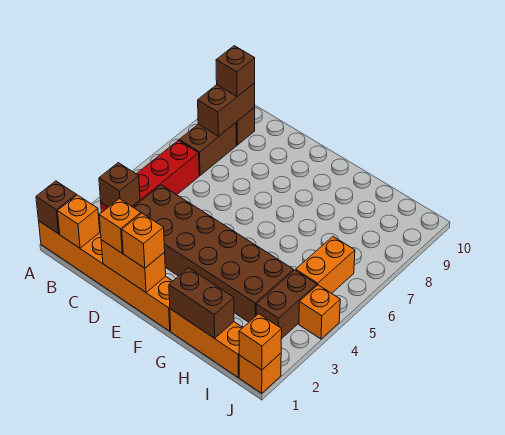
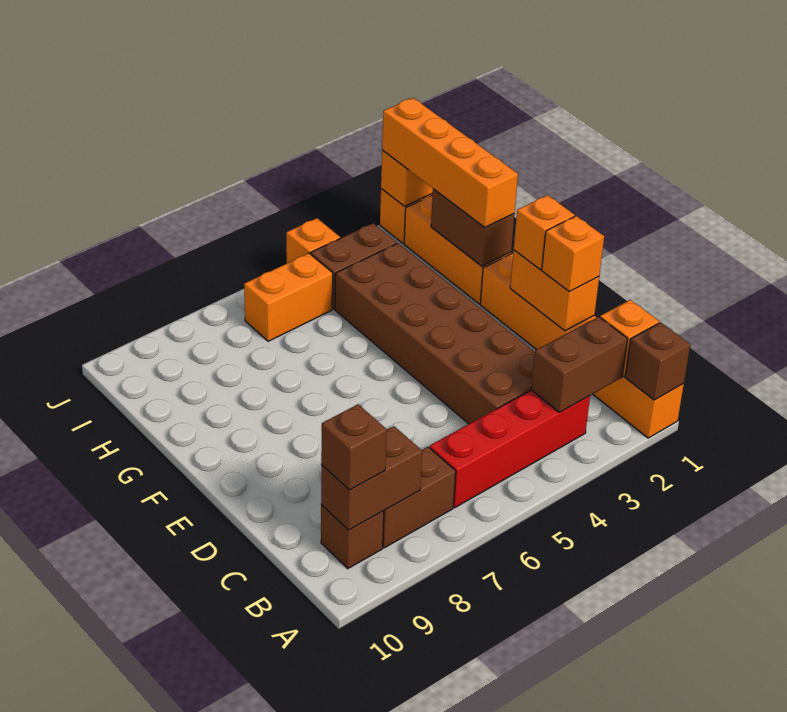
brown brick B3 level 2 -> brown brick B2:B3 level 2
none -> orange brick G1:J1 level 3

